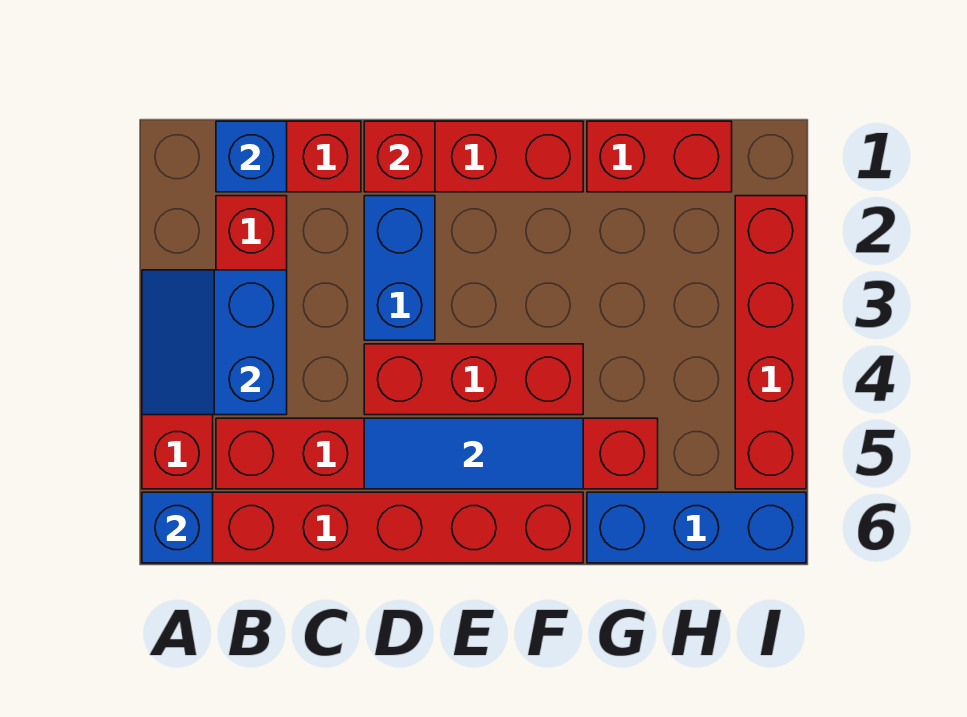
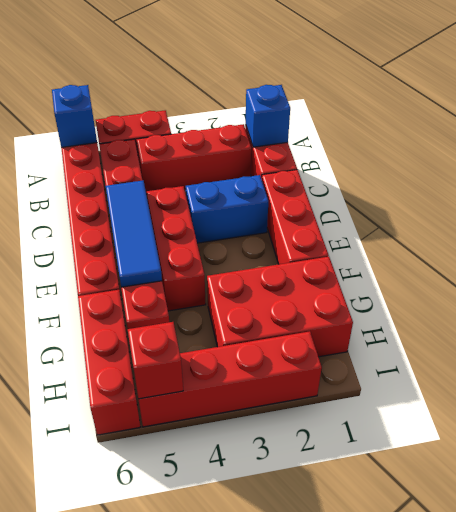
blue slope A3:B4 level 2 top B -> none
red brick D1 level 2 -> red brick I5 level 2
red brick G1:H1 level 1 -> red brick G1:H3 level 1
blue brick G6:I6 level 1 -> red brick G6:I6 level 1

